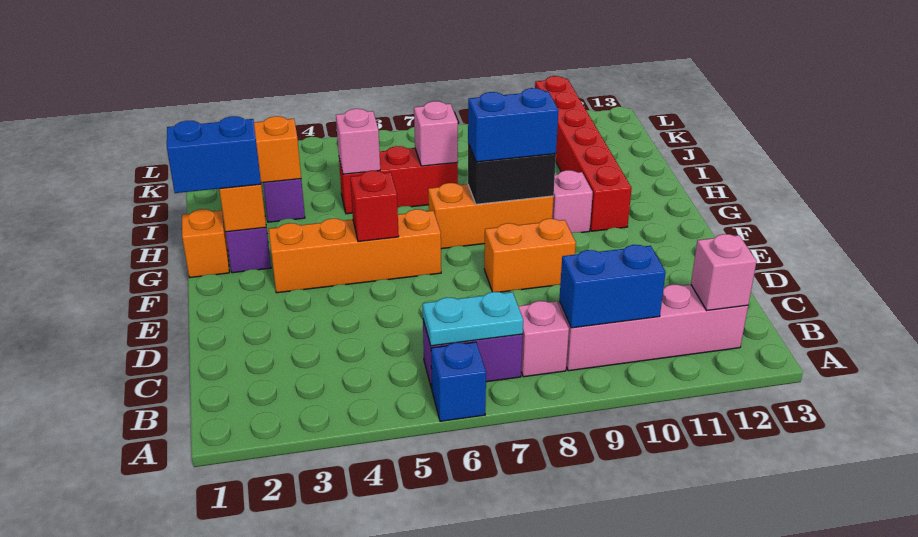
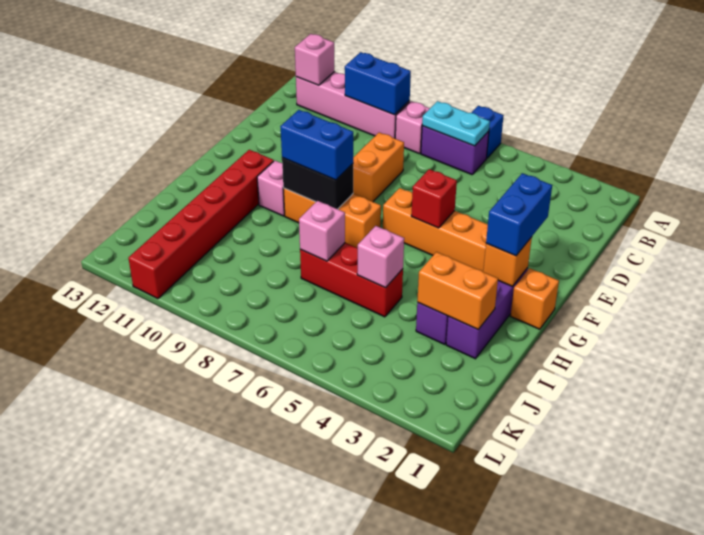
orange brick E8:E9 level 1 -> orange brick D8:E8 level 1
blue brick G1:G2 level 3 -> blue brick F2:G2 level 3

